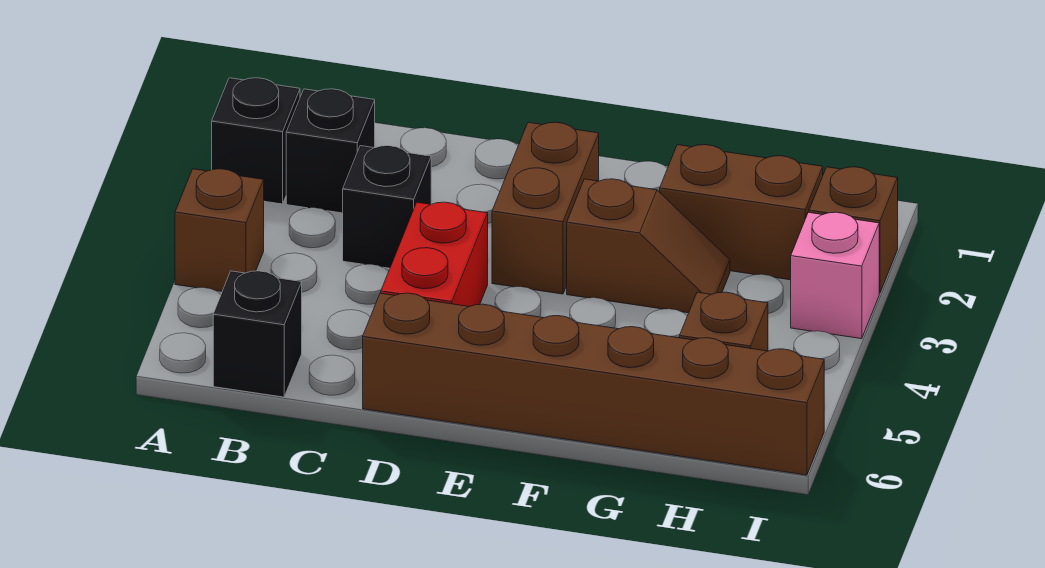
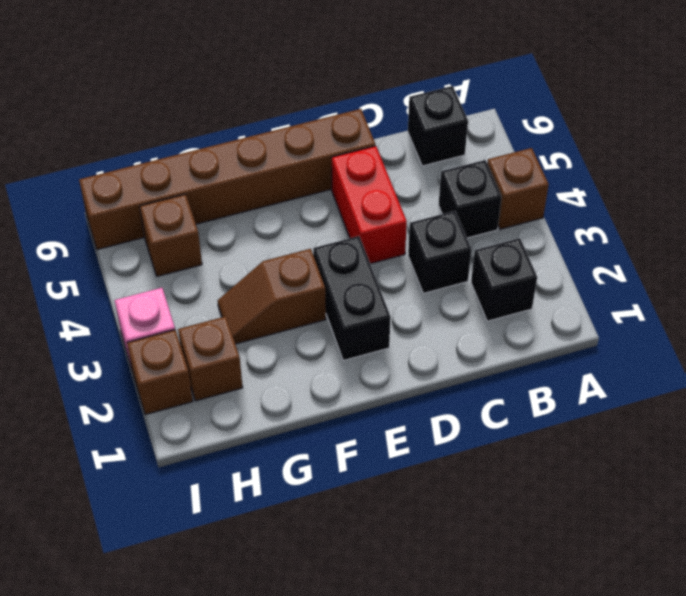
black brick A2 level 1 -> black brick B4 level 1
brown brick E2:E3 level 1 -> black brick E2:E3 level 1
brown brick G2:H2 level 1 -> brown brick H2 level 1

